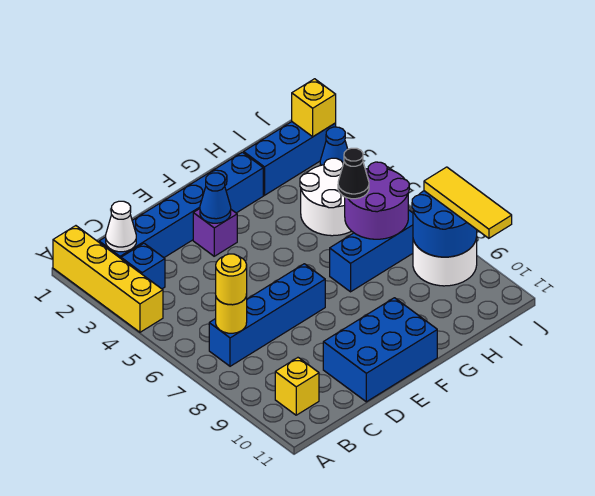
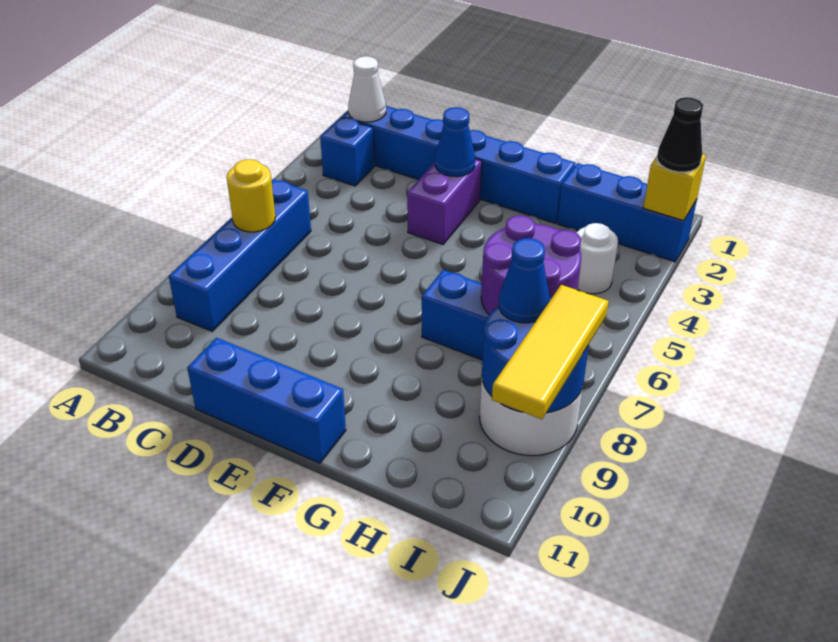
yellow brick A1:A4 level 1 -> none
blue brick B7:E7 level 1 -> blue brick B6:B9 level 1
yellow round brick B7 level 3 -> none
yellow brick B10 level 1 -> none
blue brick D10:F11 level 1 -> blue brick D11:F11 level 1
purple brick E3 level 1 -> purple brick E3:E4 level 1
white round brick H4:I5 level 1 -> white round brick I4 level 1
black cone H6 level 3 -> black cone J2 level 3
blue cone J3 level 1 -> blue cone I8 level 3

